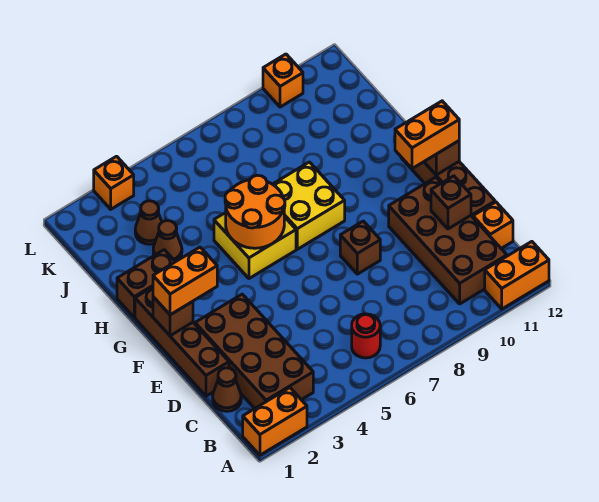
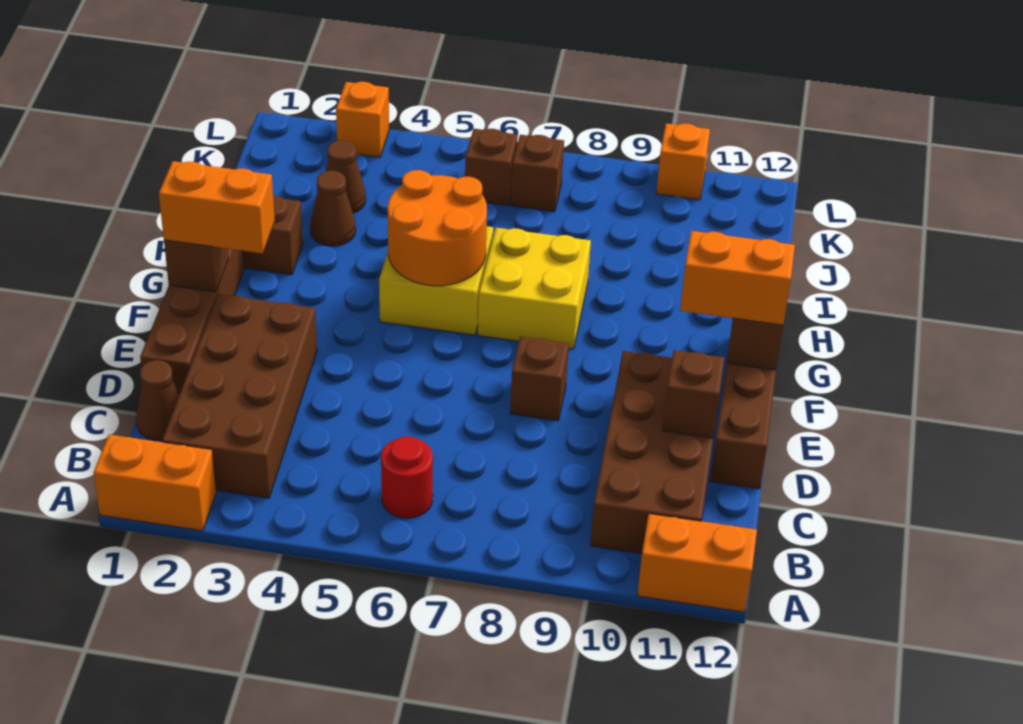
orange brick C12 level 1 -> none
none -> brown brick K6 level 1
none -> brown brick K7 level 1

